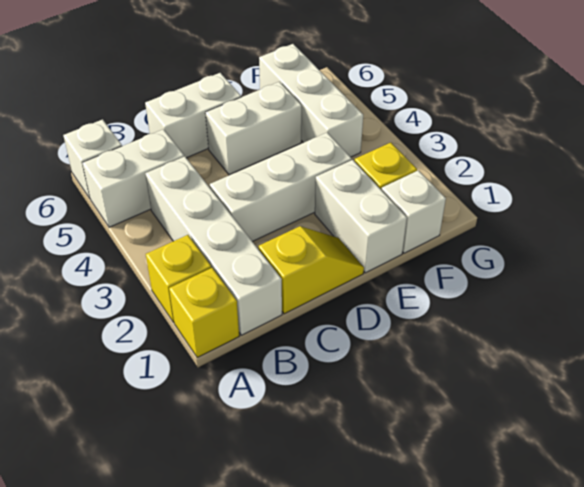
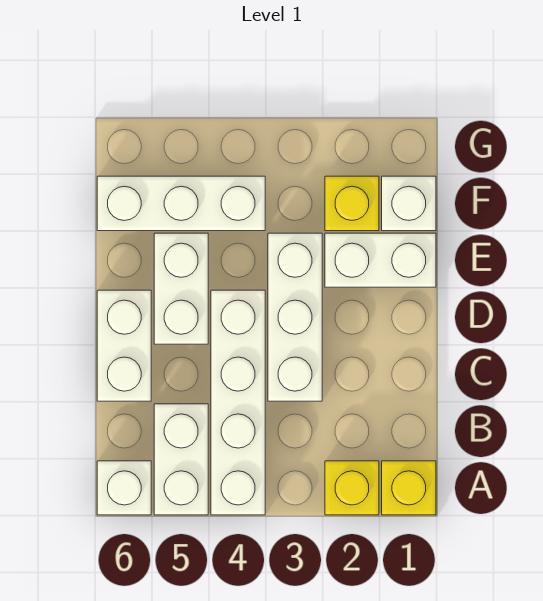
white brick B1:B4 level 1 -> white brick A4:D4 level 1
yellow slope C1:D1 level 1 top C -> none

